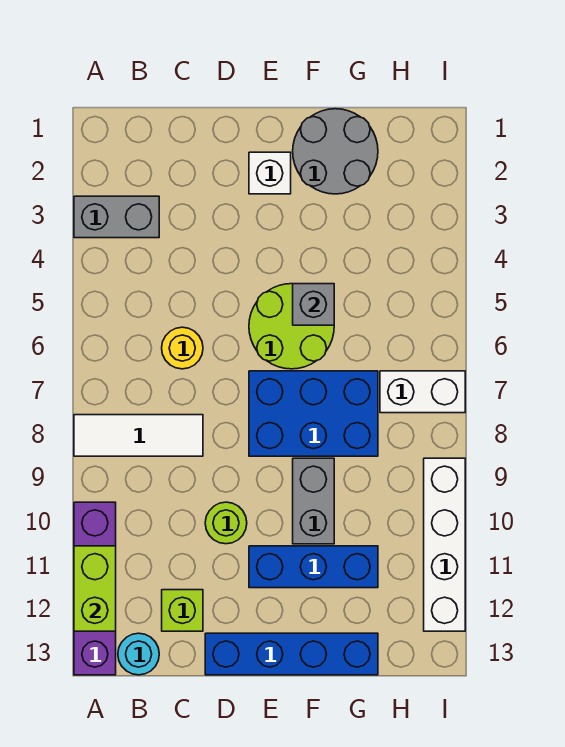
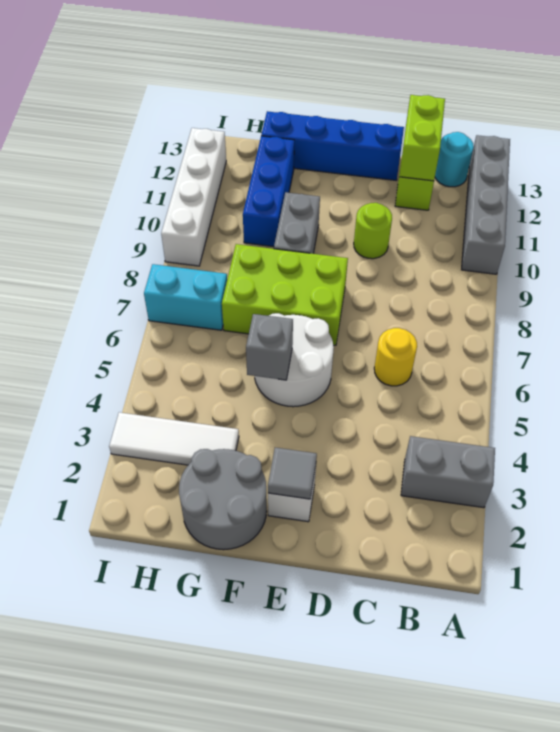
white tile A8:C8 level 1 -> white tile G3:I3 level 1
purple brick A10:A13 level 1 -> grey brick A10:A13 level 1
lime brick A11:A12 level 2 -> lime brick C12:C13 level 2
none -> grey tile E2 level 2
lime round brick E5:F6 level 1 -> white round brick E5:F6 level 1
blue brick E7:G8 level 1 -> lime brick E7:G8 level 1
blue brick E11:G11 level 1 -> blue brick G10:G12 level 1
white brick H7:I7 level 1 -> cyan brick H7:I7 level 1

